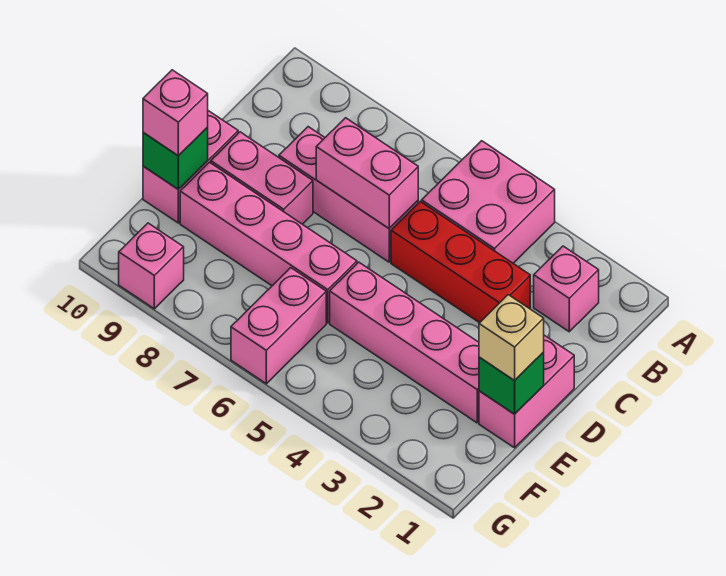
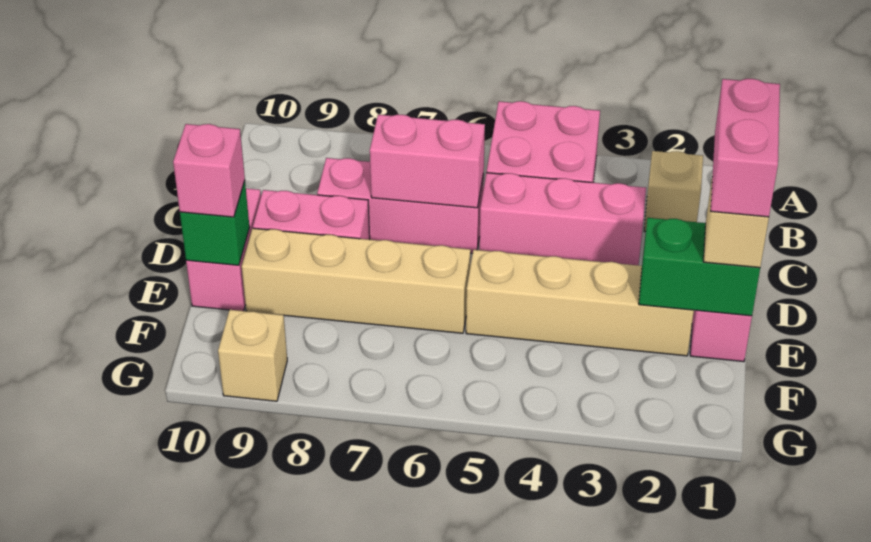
pink brick B2 level 1 -> tan brick B2 level 1
red brick C3:C5 level 1 -> pink brick C3:C5 level 1
green brick E1 level 2 -> green brick E1:E2 level 2
pink brick E2:E5 level 1 -> tan brick E2:E5 level 1
pink brick E6:E9 level 1 -> tan brick E6:E9 level 1
pink brick F6:G6 level 1 -> pink brick D1:E1 level 4
pink brick G9 level 1 -> tan brick G9 level 1

